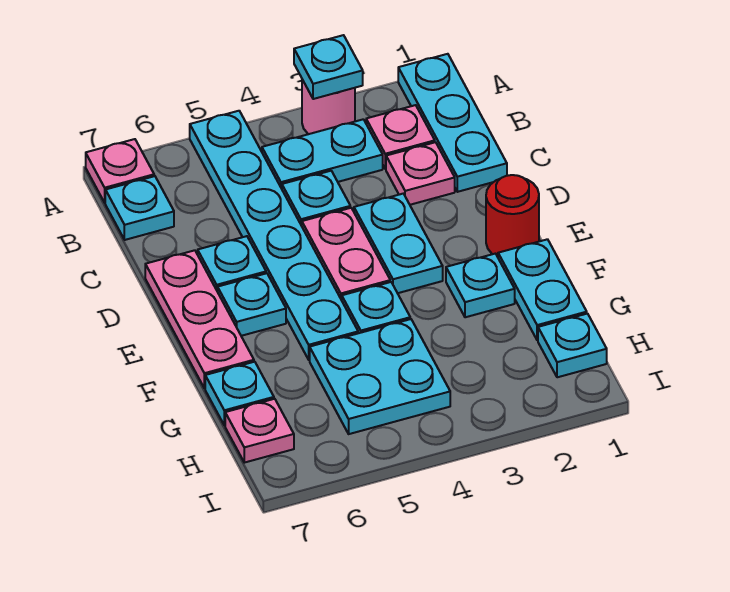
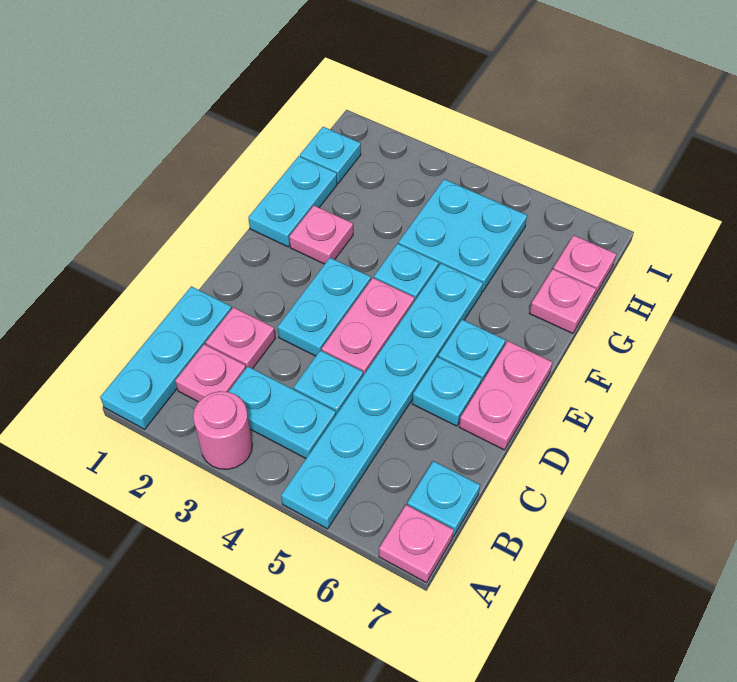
cyan plate A3 level 2 -> none
pink plate D7:F7 level 1 -> pink plate D7:E7 level 1
red round brick E1 level 1 -> none
cyan plate F2 level 1 -> pink plate F2 level 1
cyan plate G7 level 1 -> pink plate G7 level 1

